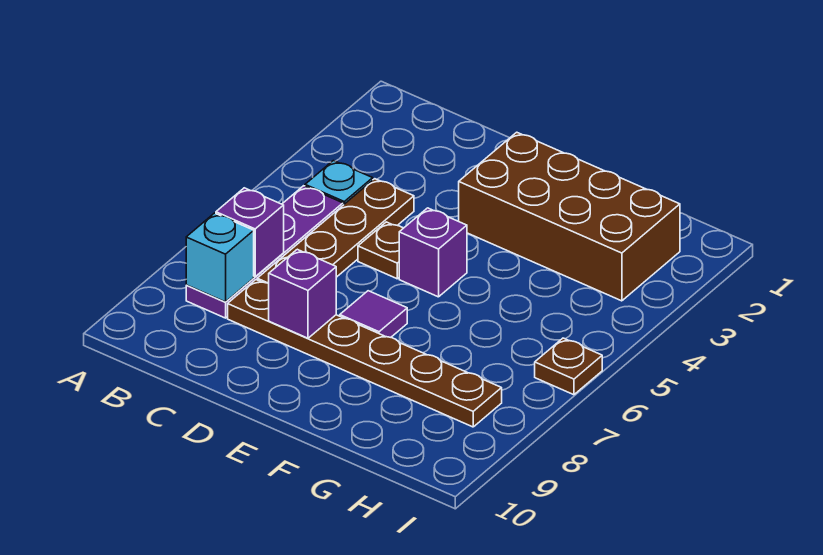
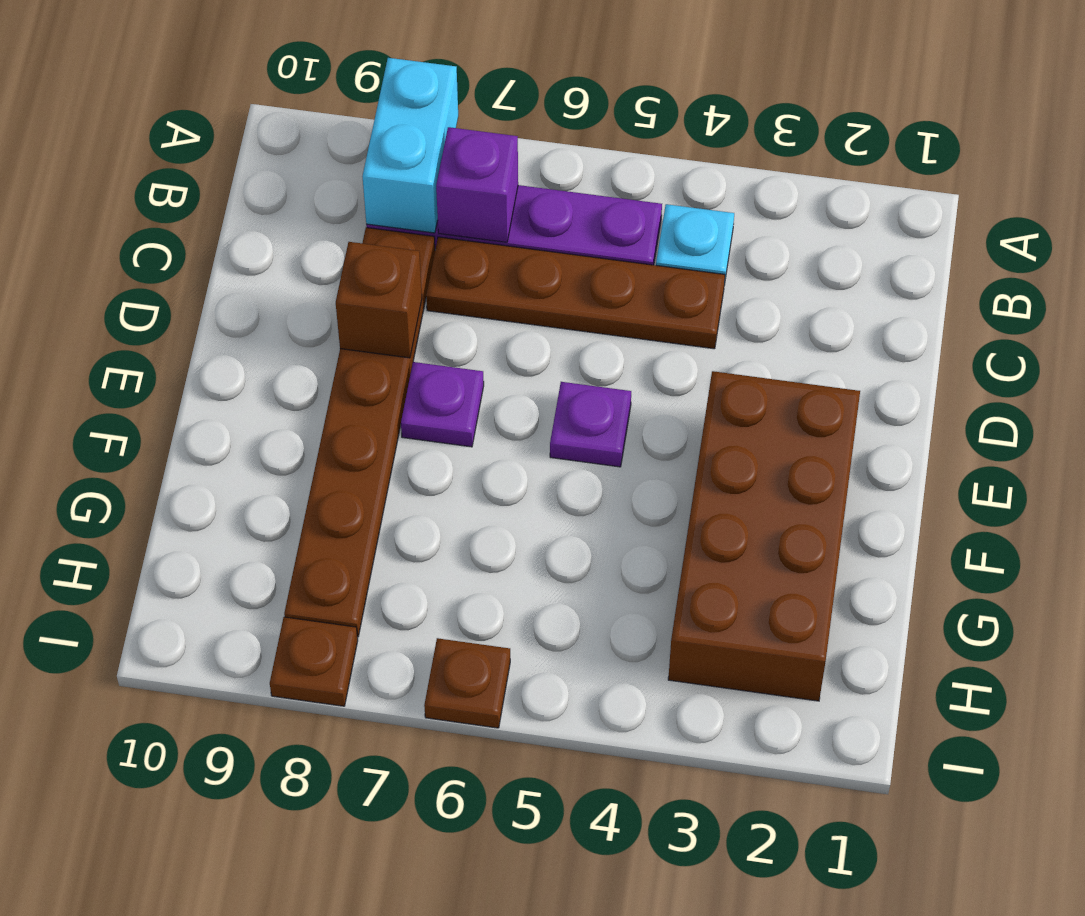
cyan brick B8 level 2 -> cyan brick A8:B8 level 2
brown plate D5 level 1 -> brown plate I8 level 1
purple brick D8 level 2 -> brown brick D8 level 2
purple brick E5 level 1 -> purple plate E5 level 1
purple tile E7 level 1 -> purple plate E7 level 1

